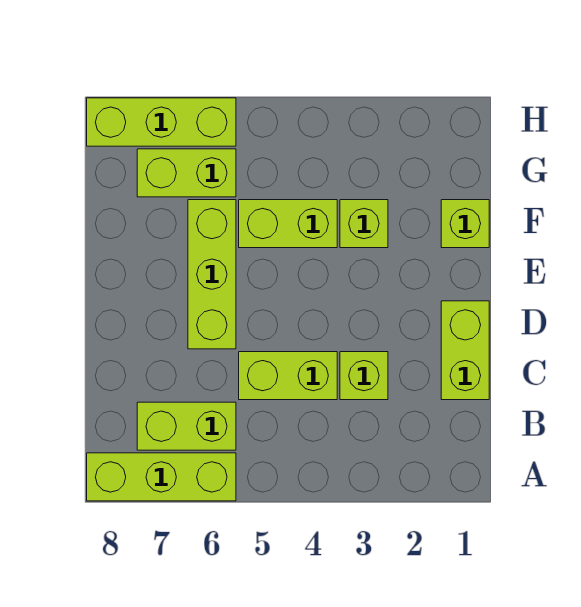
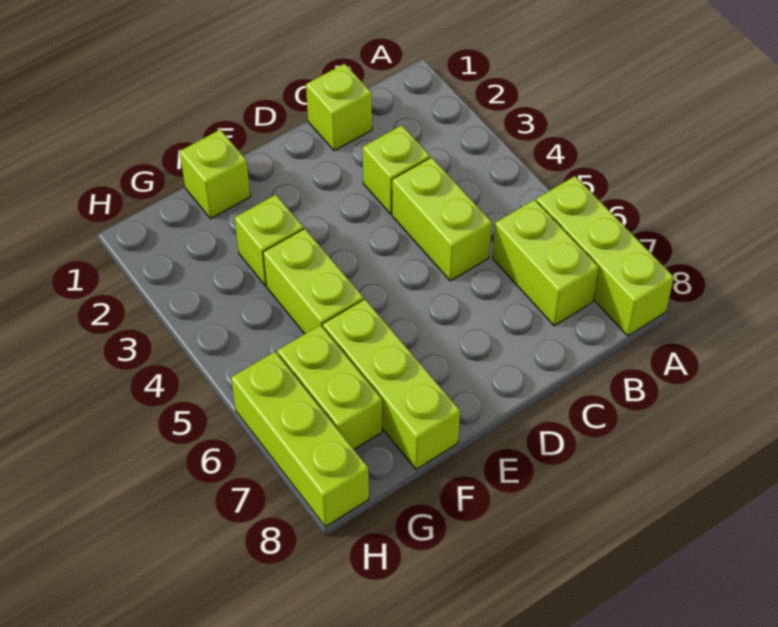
lime brick C1:D1 level 1 -> lime brick C1 level 1
lime brick D6:F6 level 1 -> lime brick F6:F8 level 1

